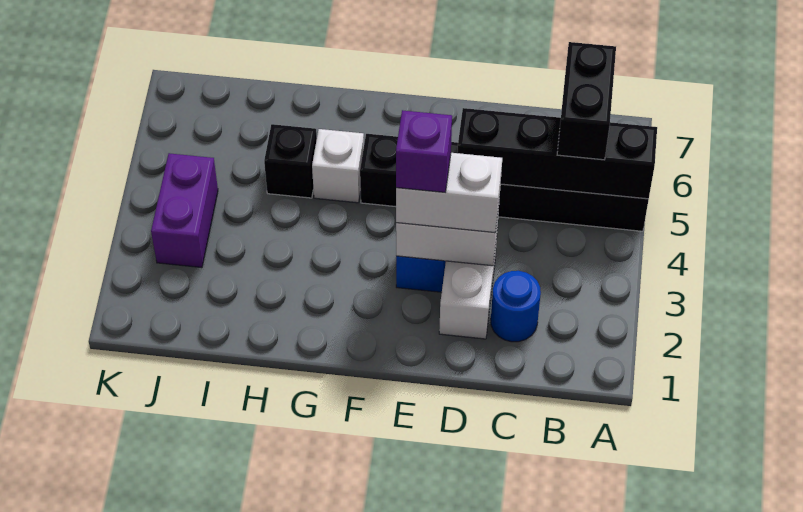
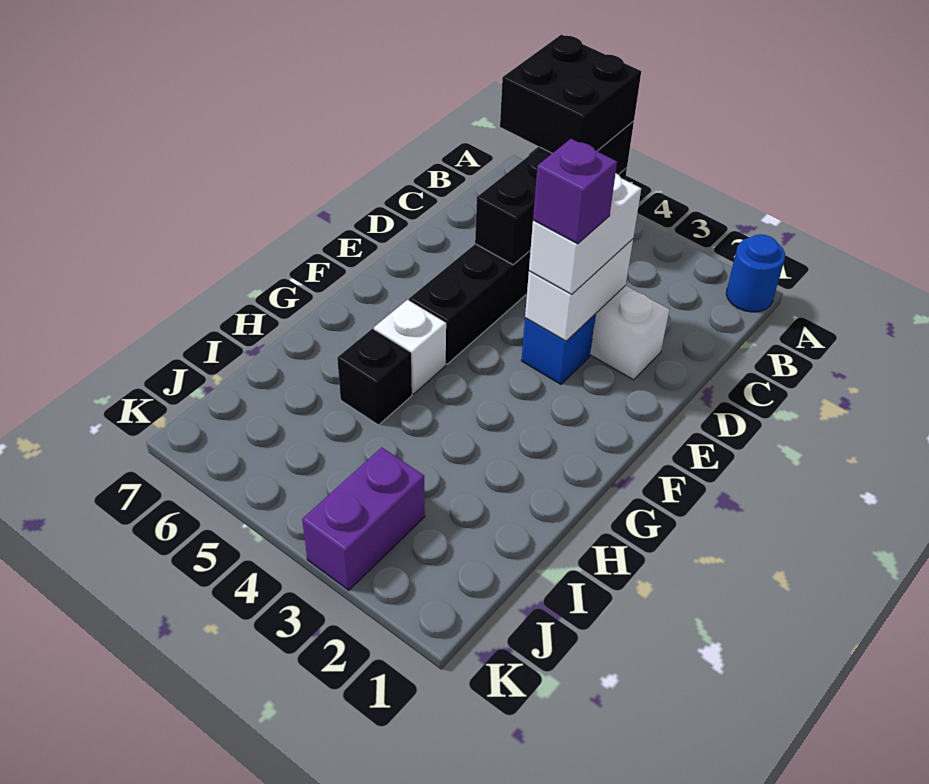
black brick B5:B6 level 3 -> black brick A5:B6 level 3
blue round brick C2 level 1 -> blue round brick A1 level 1
purple brick J3:J4 level 1 -> purple brick J3:K3 level 1

